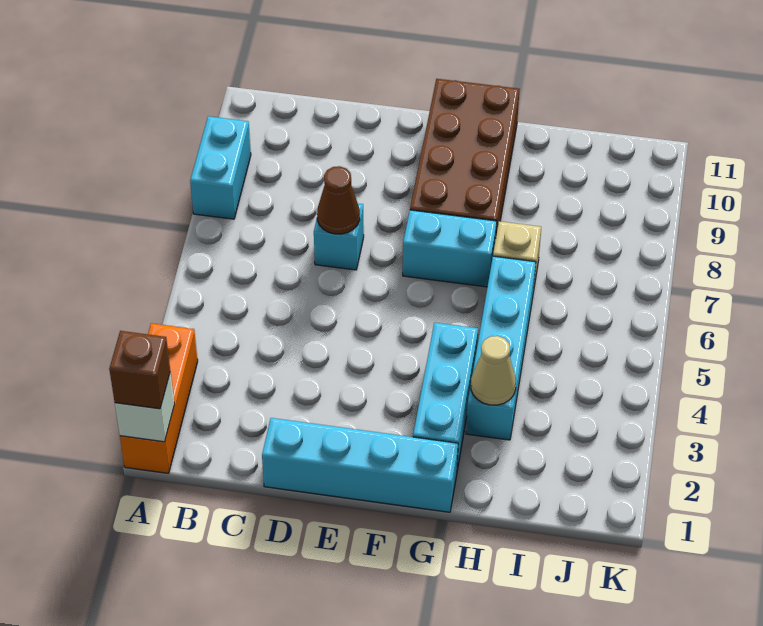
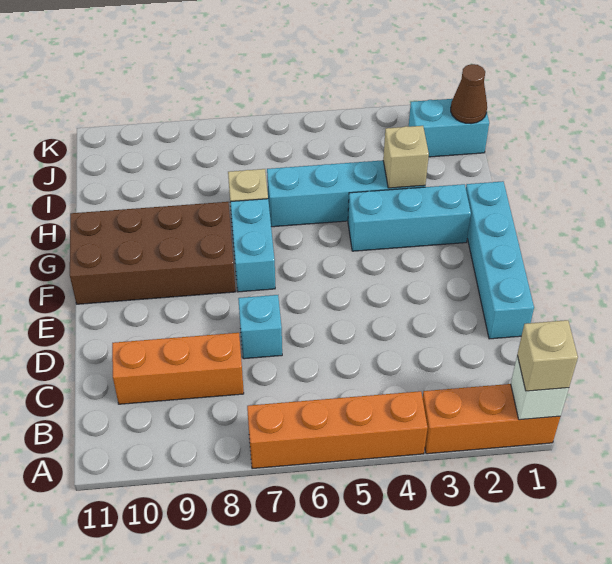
brown brick A1 level 3 -> tan brick A1 level 3
none -> orange brick A4:A7 level 1
cyan brick A8:A9 level 1 -> cyan brick J1:J2 level 1
none -> orange brick C8:C10 level 1
brown cone D7 level 2 -> brown cone J1 level 2
tan cone H3 level 2 -> tan brick H3 level 2

